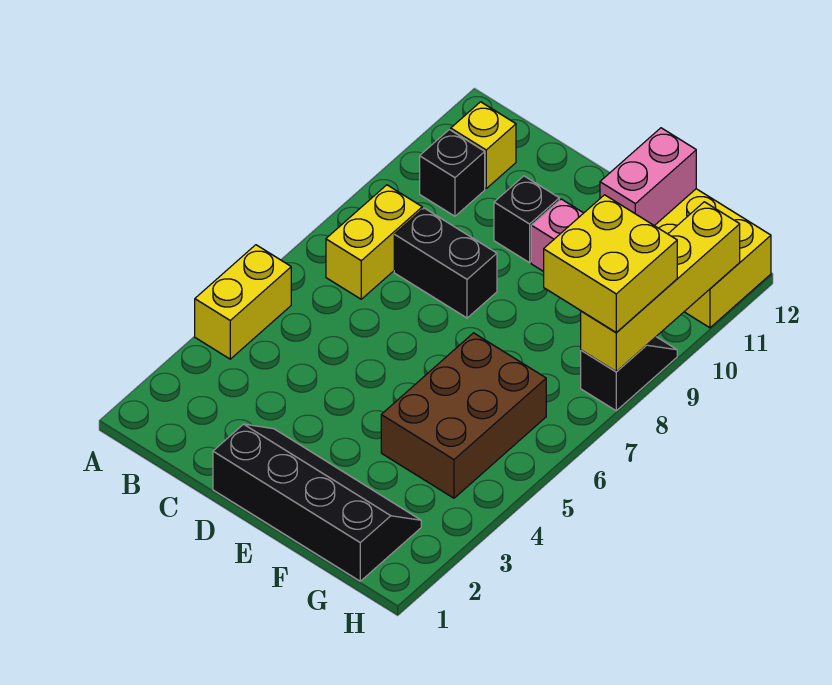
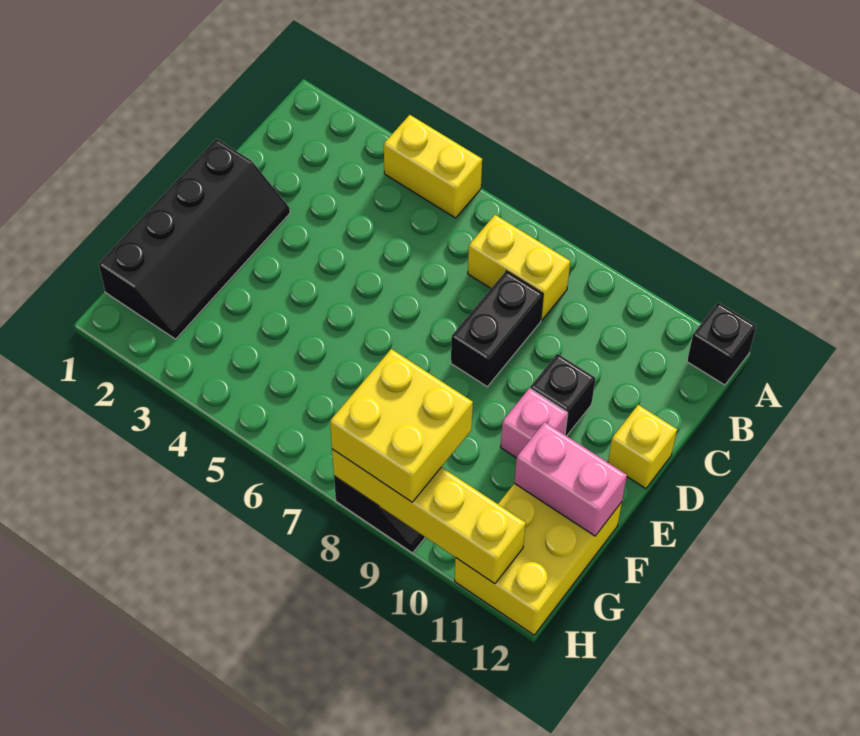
black brick B10 level 1 -> black brick A12 level 1
yellow brick B11 level 1 -> yellow brick D12 level 1
brown brick F4:G6 level 1 -> none

